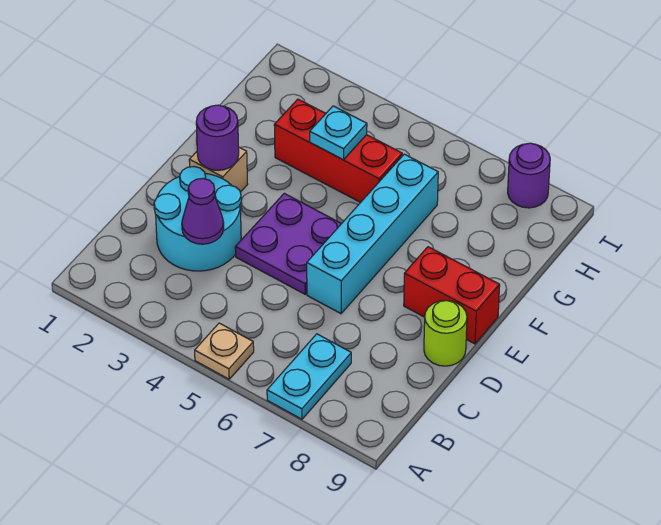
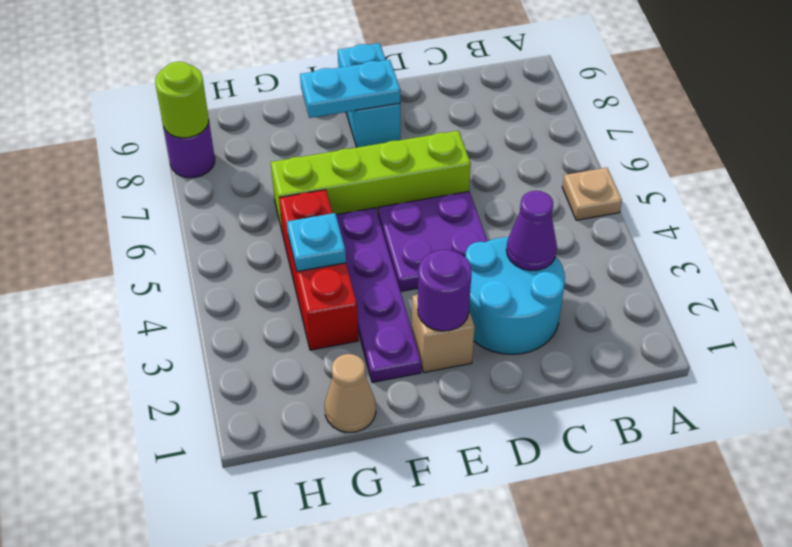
cyan plate A7:B7 level 1 -> cyan plate E8:F8 level 2
cyan brick D6:G6 level 1 -> lime brick D6:G6 level 1
lime round brick D9 level 1 -> lime round brick I8 level 2
red brick E8:E9 level 1 -> cyan brick E8:E9 level 1
none -> purple plate F2:F5 level 1
none -> tan cone G1 level 1

